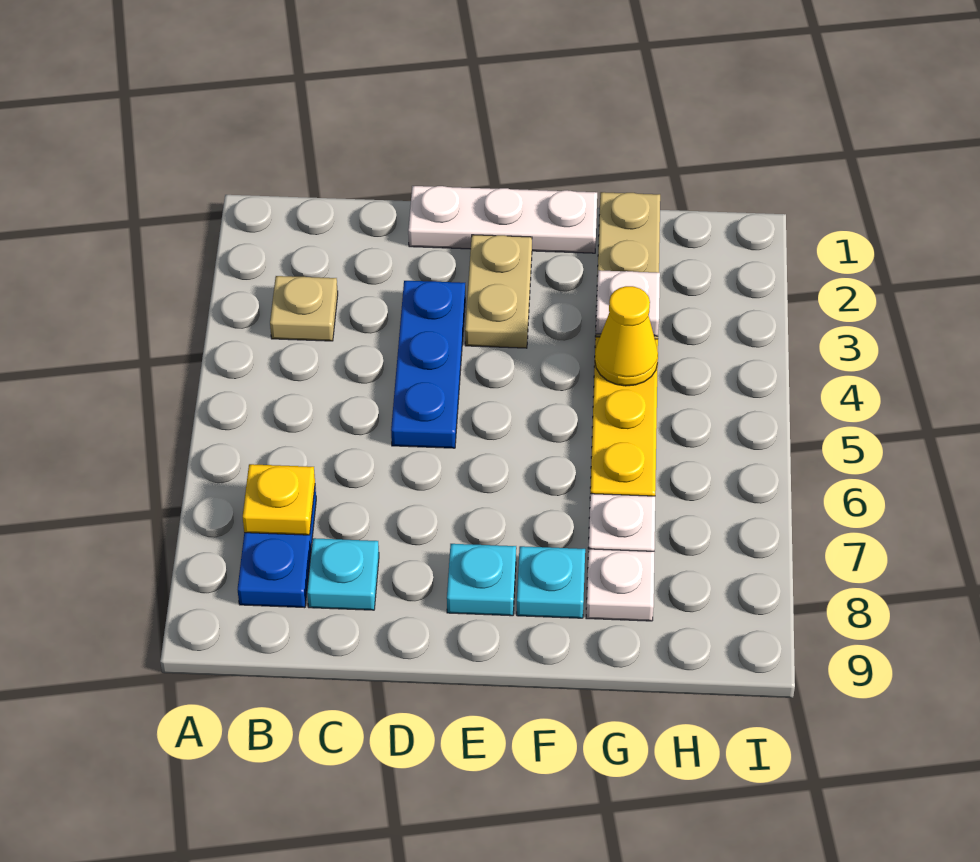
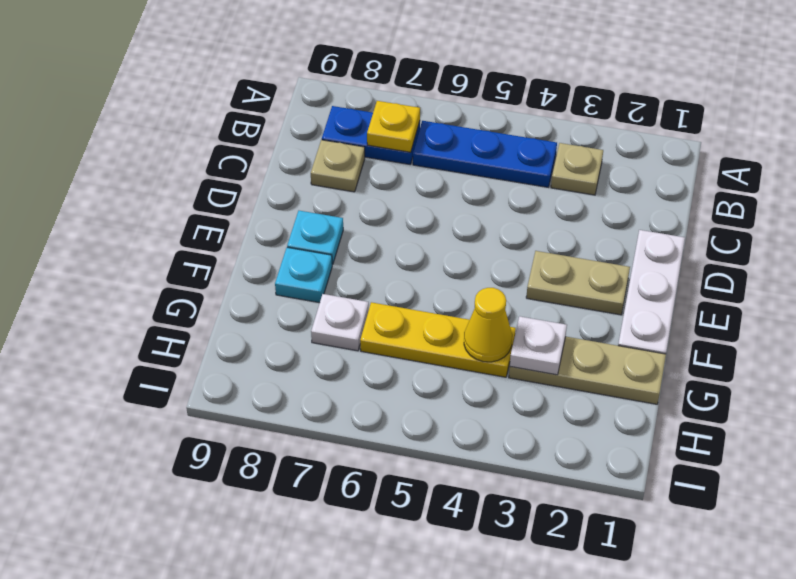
cyan plate C8 level 1 -> tan plate C8 level 1
blue plate D3:D5 level 1 -> blue plate B4:B6 level 1
white plate G8 level 1 -> none

